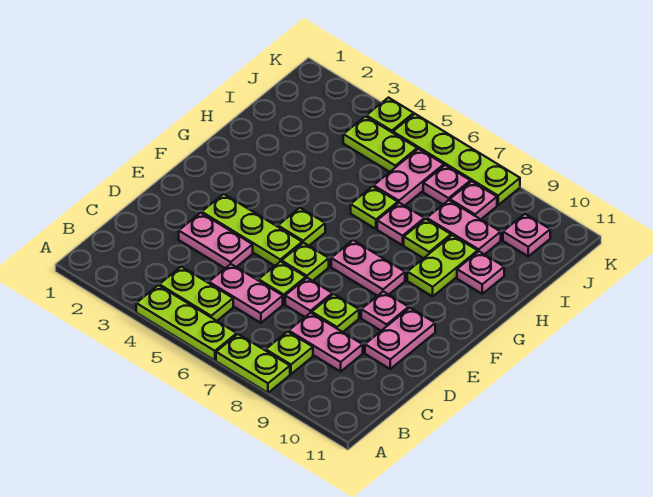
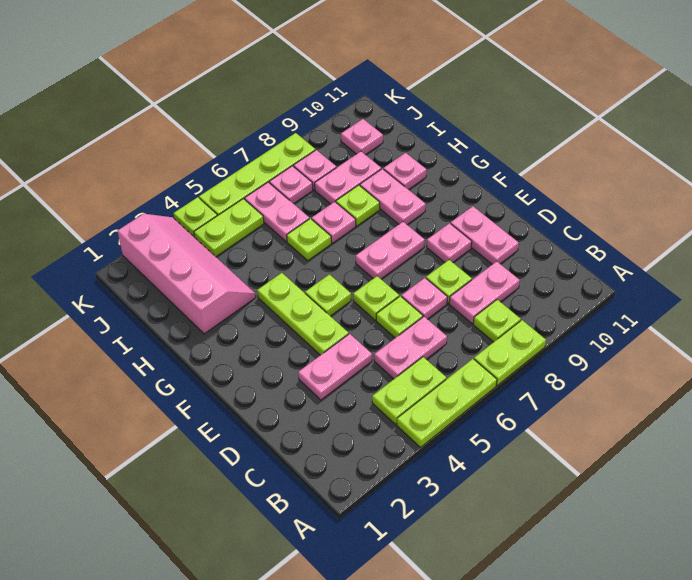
lime plate E3:E5 level 1 -> lime plate E4:G4 level 1
lime plate G9:H9 level 1 -> pink plate G9:H9 level 1
none -> pink slope H2:K3 level 1 top 2

